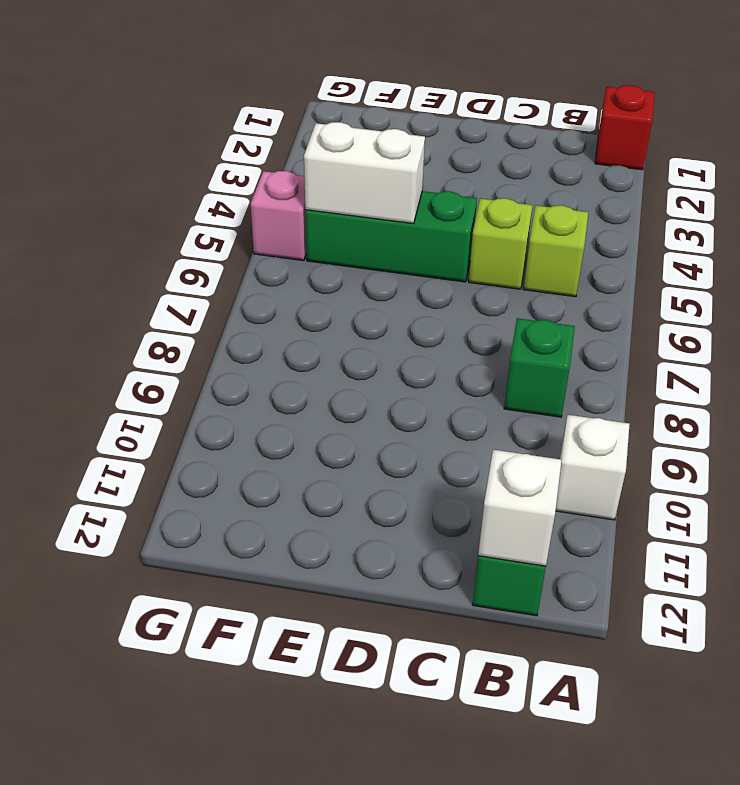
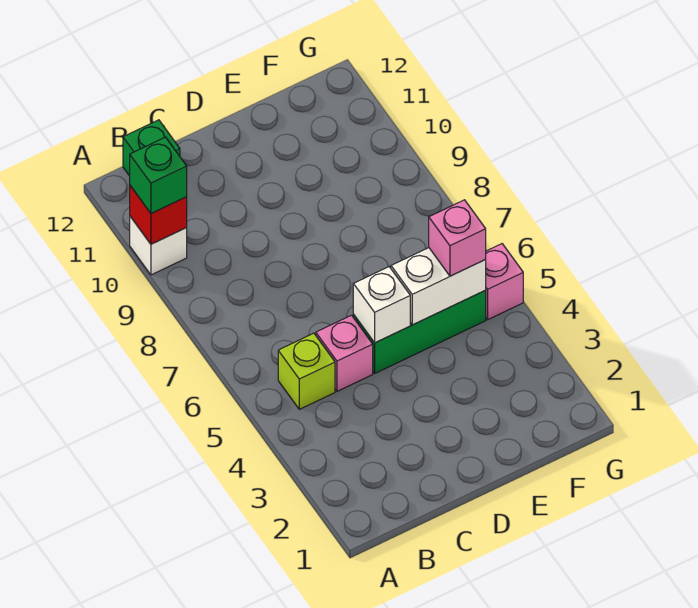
red brick A1 level 1 -> red brick A10 level 2
green brick B8 level 1 -> green brick A10 level 3
white brick B12 level 2 -> white brick D5 level 2
lime brick C5 level 1 -> pink brick C5 level 1
none -> pink brick F5 level 3

